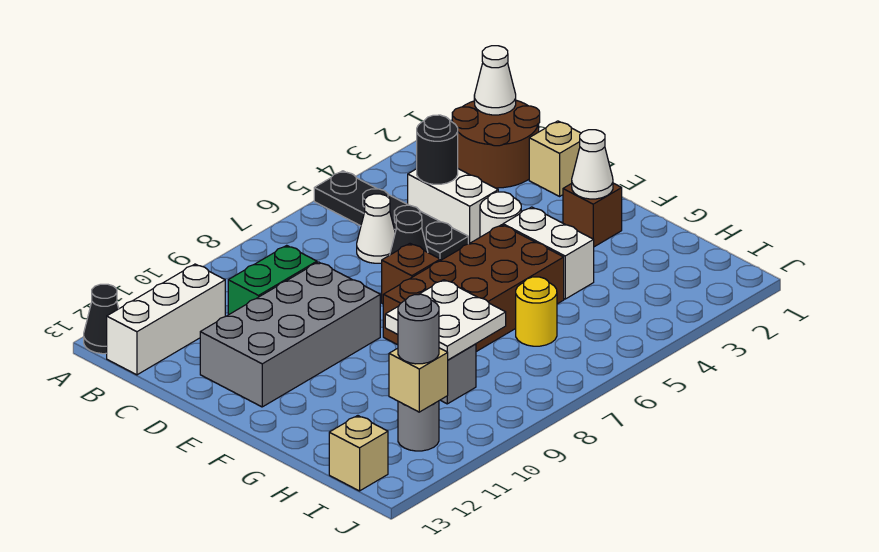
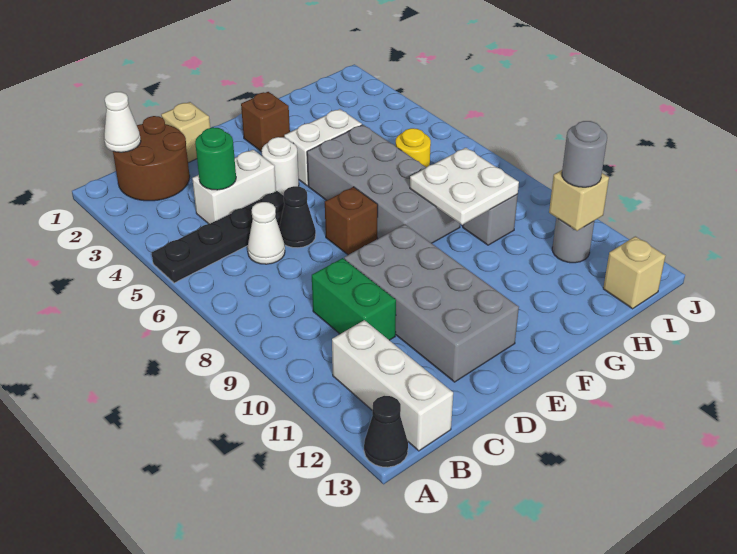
black round brick C4 level 2 -> green round brick C4 level 2
white cone F2 level 2 -> none
brown brick F5:G8 level 1 -> grey brick F5:G8 level 1

